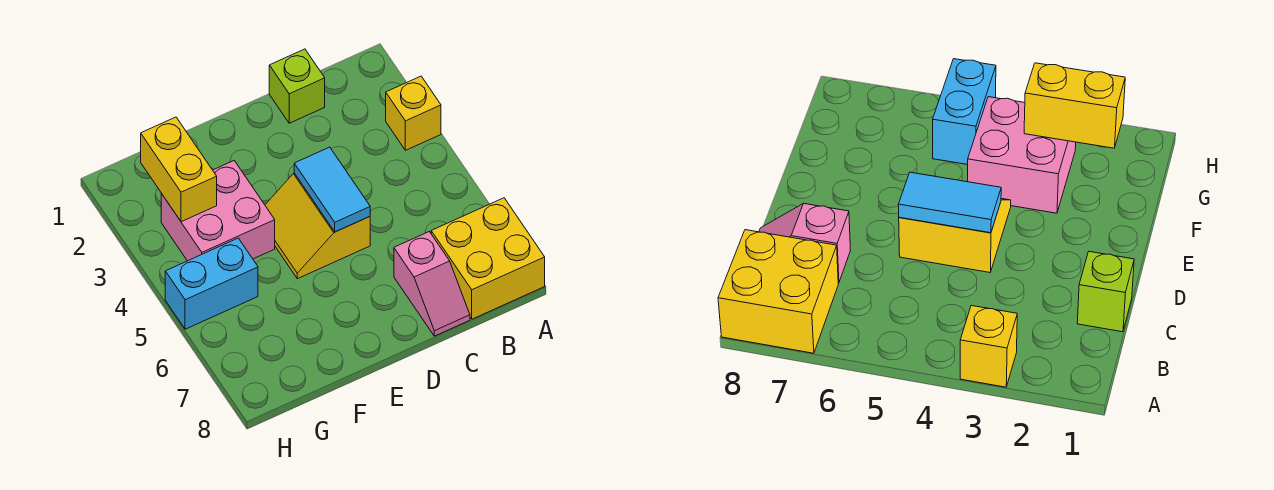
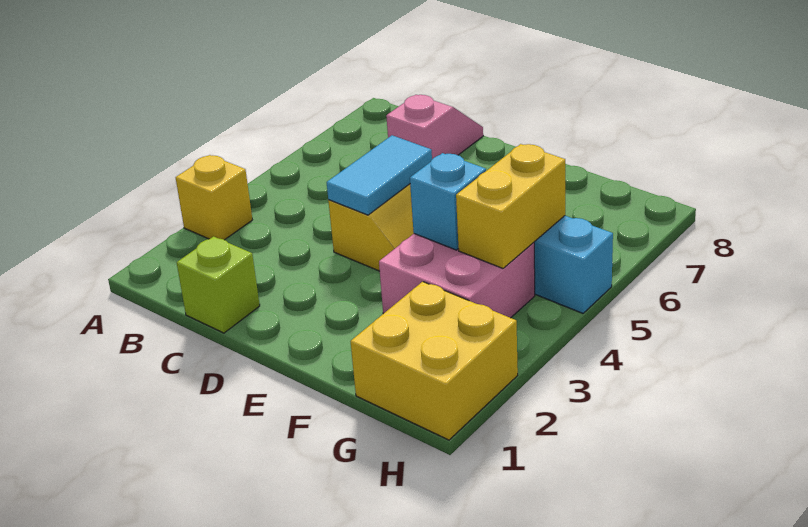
yellow brick A7:B8 level 1 -> yellow brick G1:H2 level 1
none -> cyan brick F4 level 2
yellow brick G2:G3 level 2 -> yellow brick G4:G5 level 2

